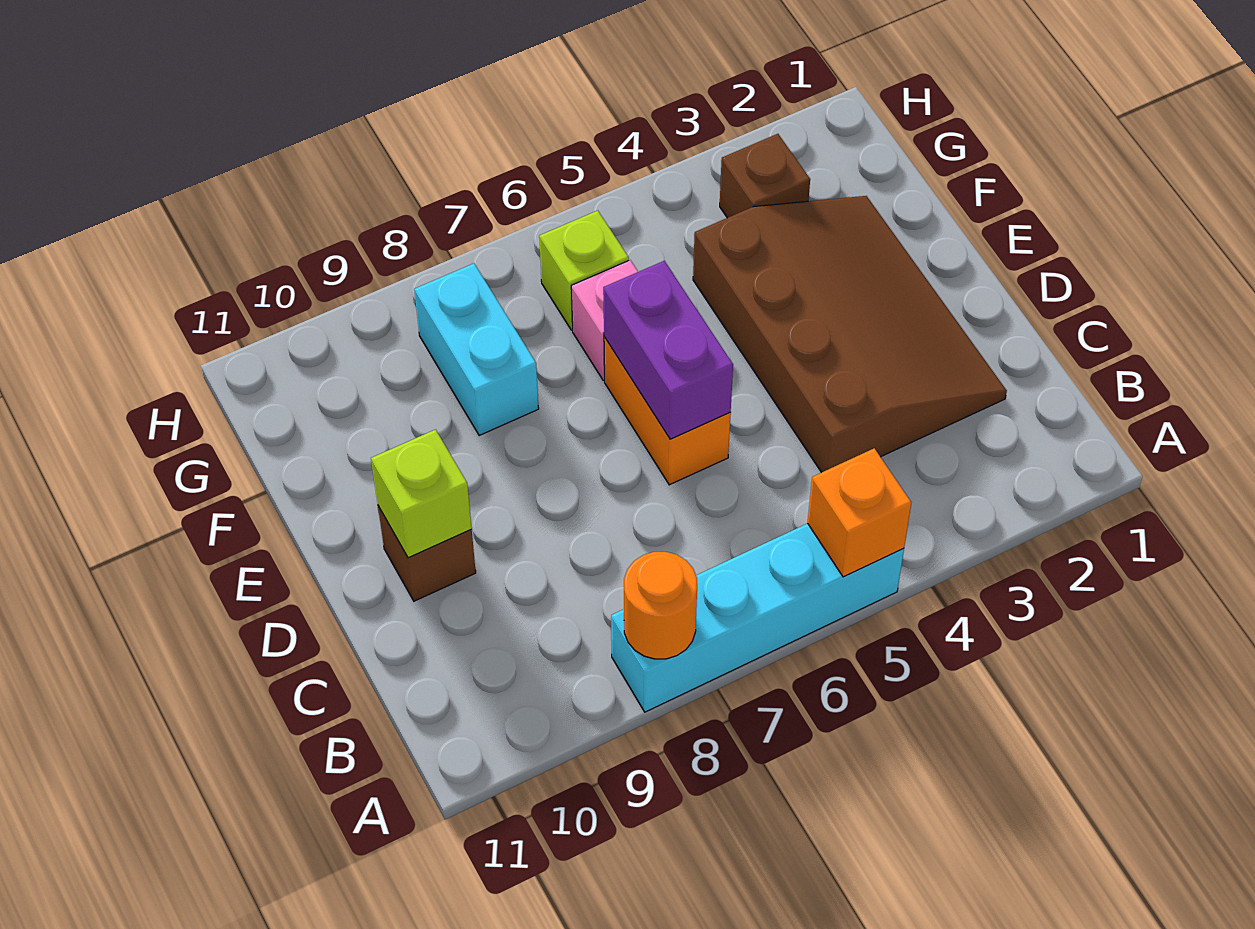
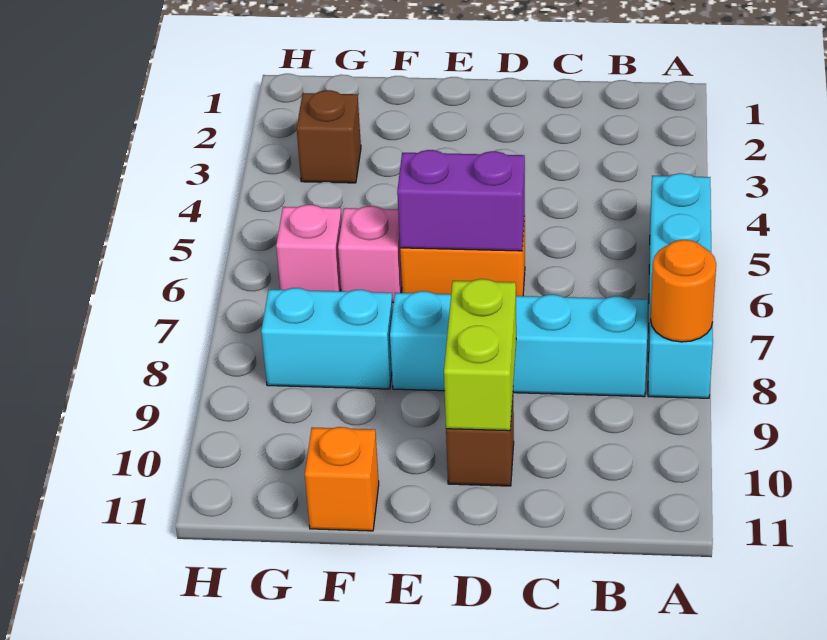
orange brick A5 level 2 -> orange brick F11 level 1
none -> cyan brick B8:E8 level 1
brown slope C2:F4 level 1 top 4 -> none
lime brick D10 level 2 -> lime brick D9:D10 level 2
lime brick G6 level 1 -> pink brick G6 level 1

